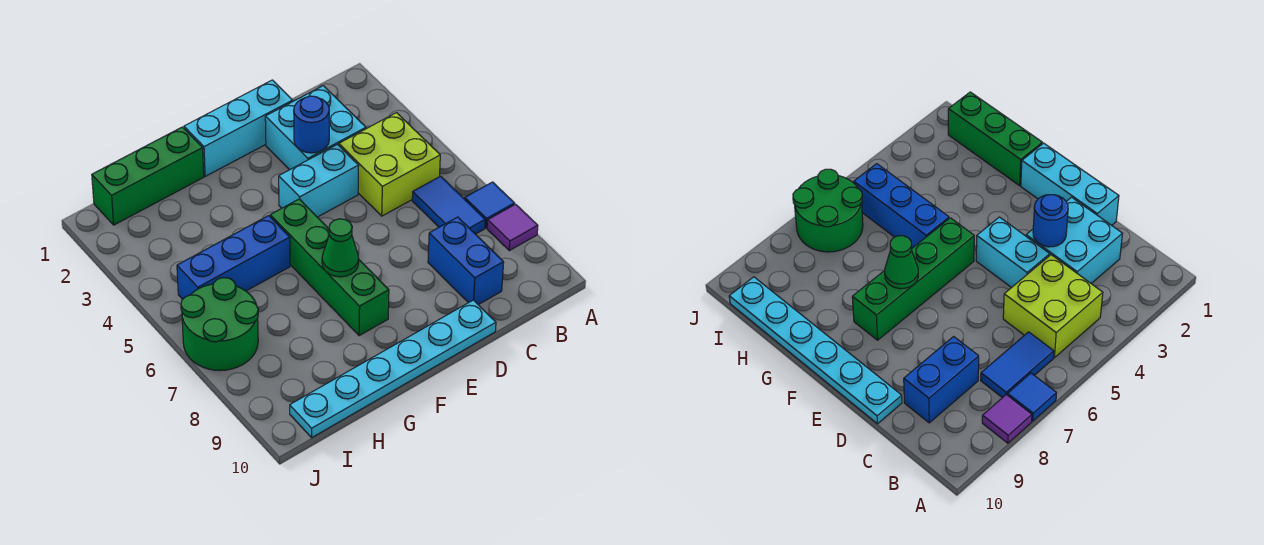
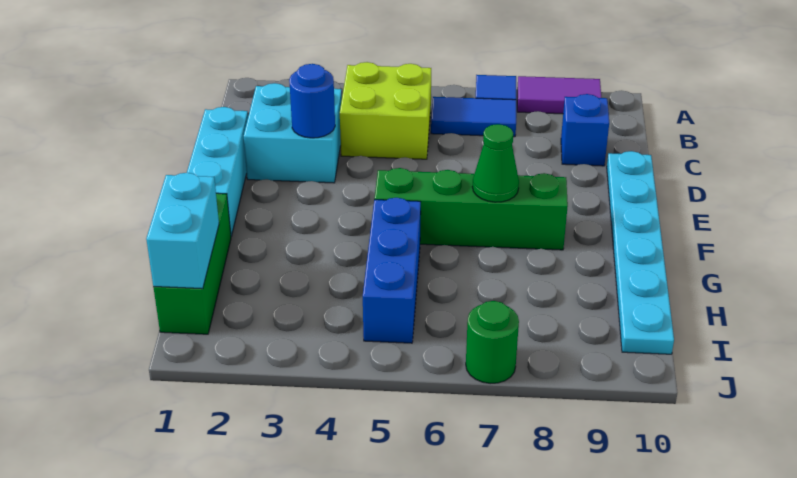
purple tile A8 level 1 -> purple tile A8:A9 level 1
blue brick C8:C9 level 1 -> blue brick C9 level 1
cyan brick D4:E4 level 1 -> cyan brick H1:I1 level 2
green round brick I6:J7 level 1 -> green round brick J7 level 1

